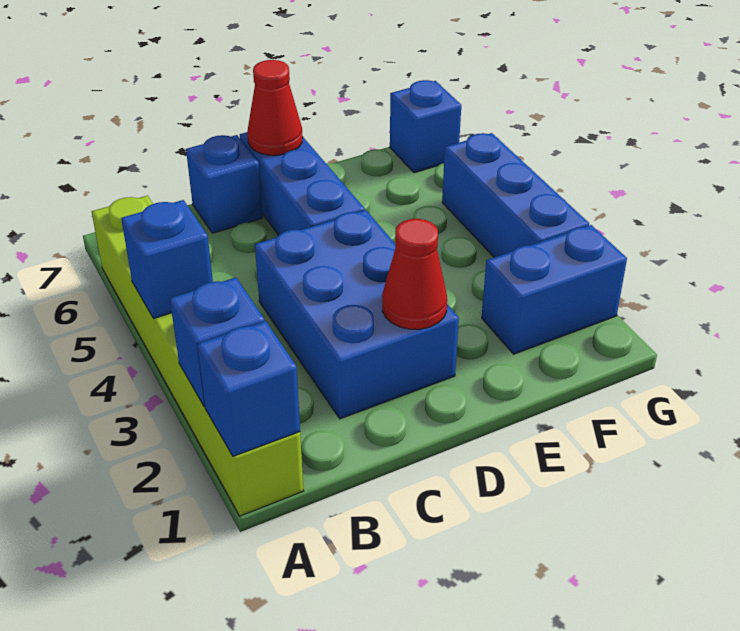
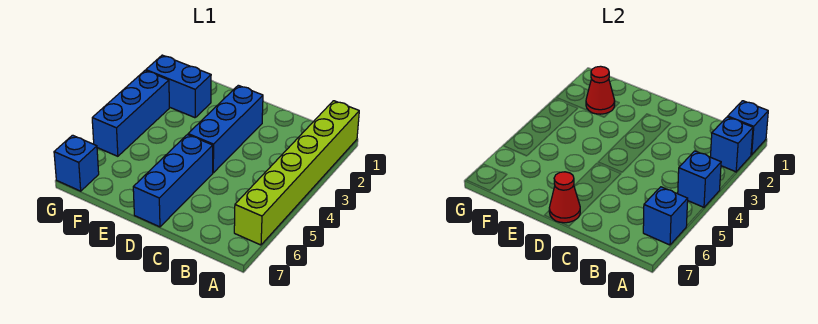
blue brick C2:D4 level 1 -> blue brick D2:D4 level 1
blue brick C7 level 1 -> blue brick A6 level 2
red cone D2 level 2 -> red cone F2 level 2

